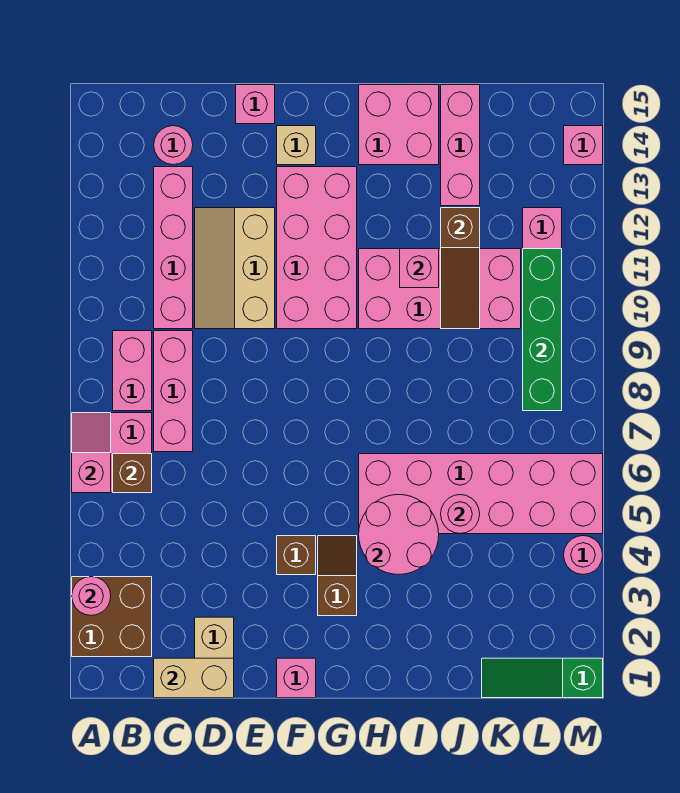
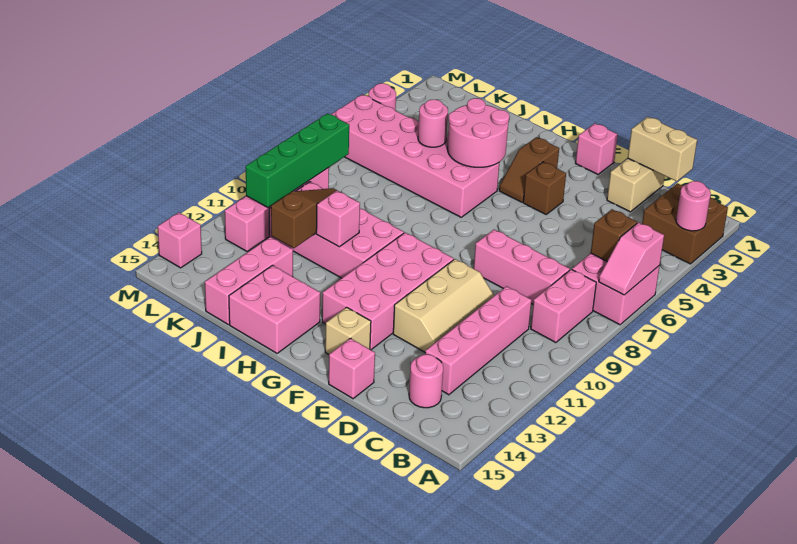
pink brick C7:C9 level 1 -> pink brick C8:E8 level 1
green slope K1:M1 level 1 top M -> none

